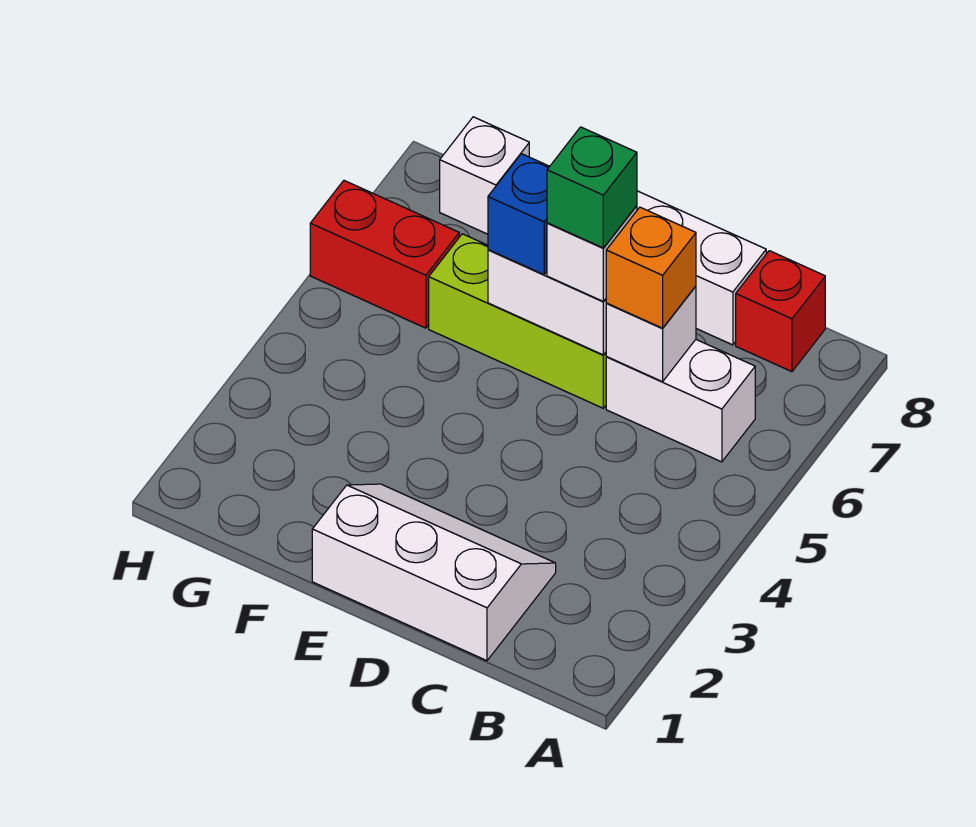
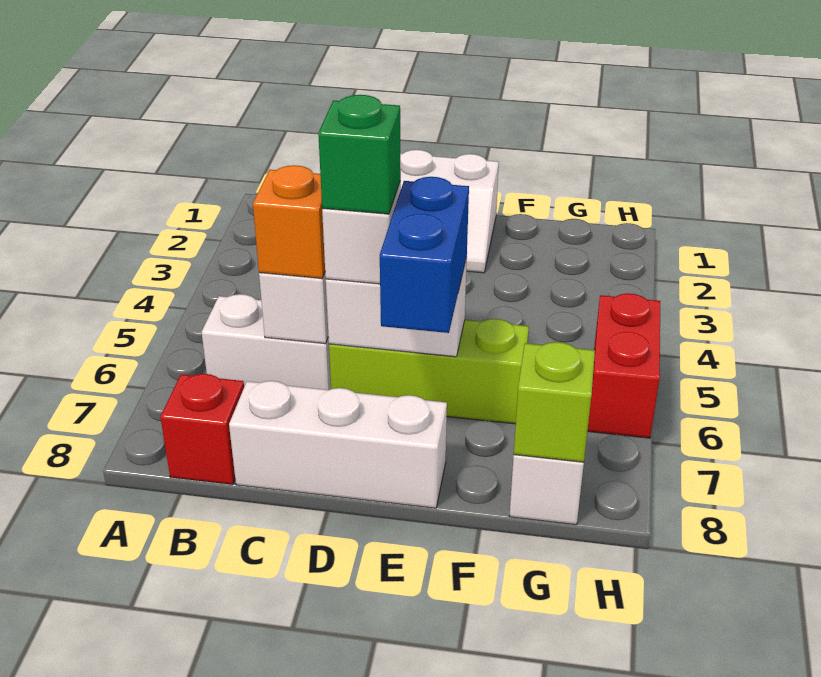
blue brick E6 level 3 -> blue brick E6:E7 level 3
red brick G6:H6 level 1 -> red brick H5:H6 level 1
none -> lime brick G8 level 2

